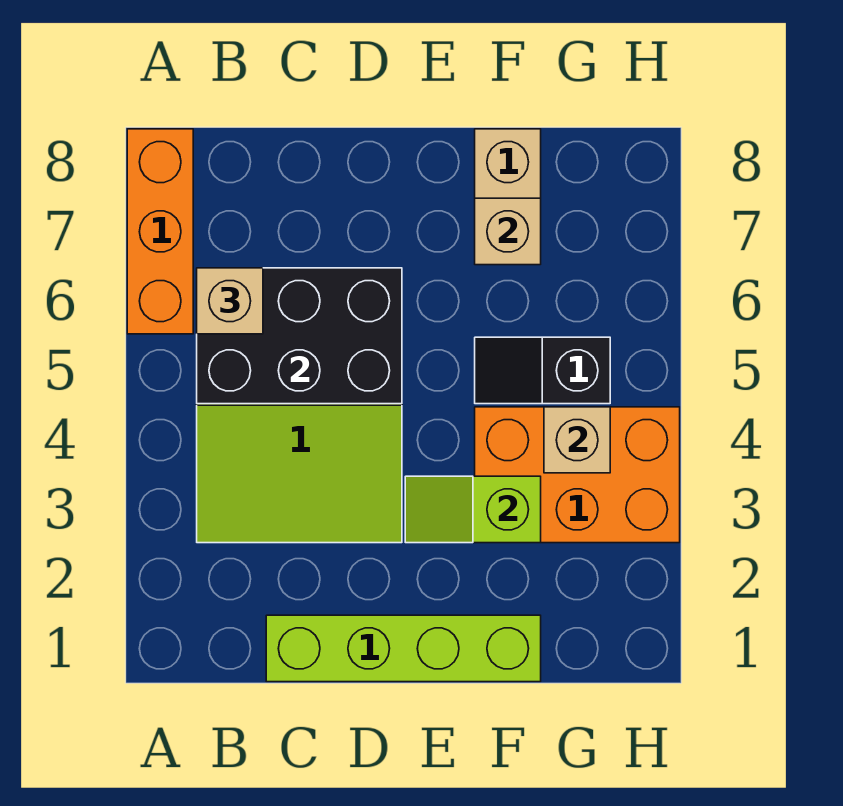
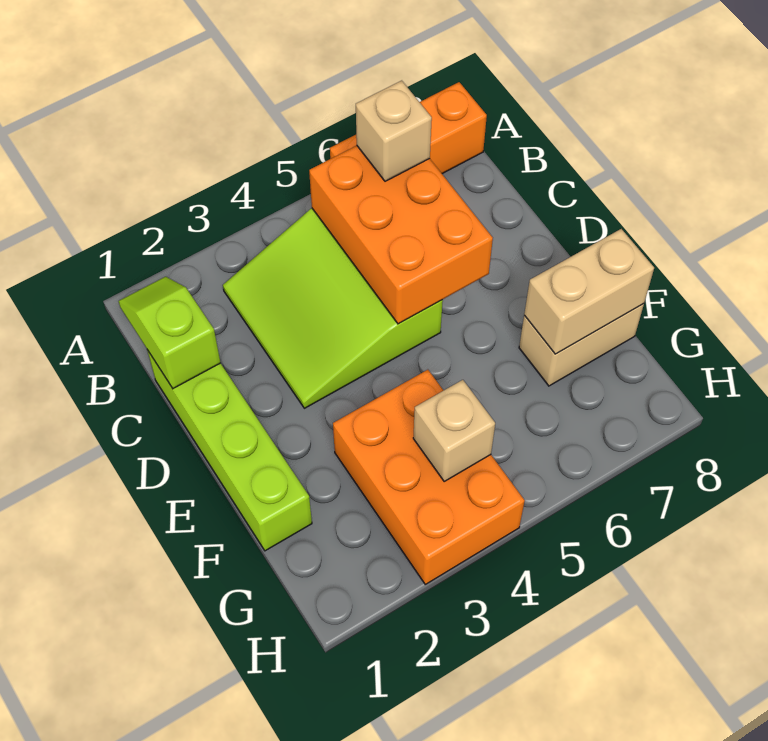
black brick B5:D6 level 2 -> orange brick B5:D6 level 2
lime slope E3:F3 level 2 top F -> lime slope B1:C1 level 2 top C
black slope F5:G5 level 1 top G -> none
tan brick F7 level 2 -> tan brick F7:F8 level 2

